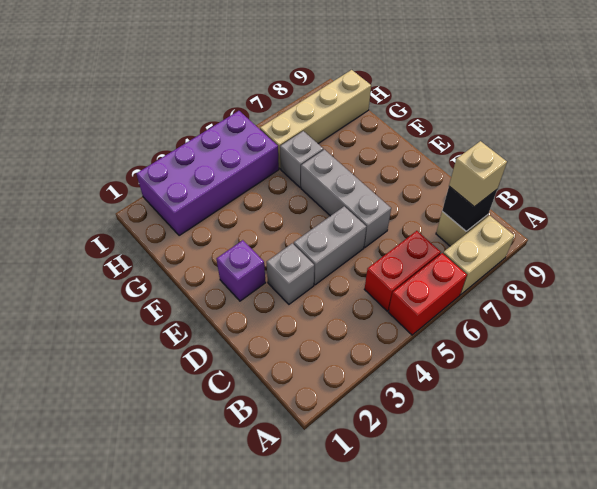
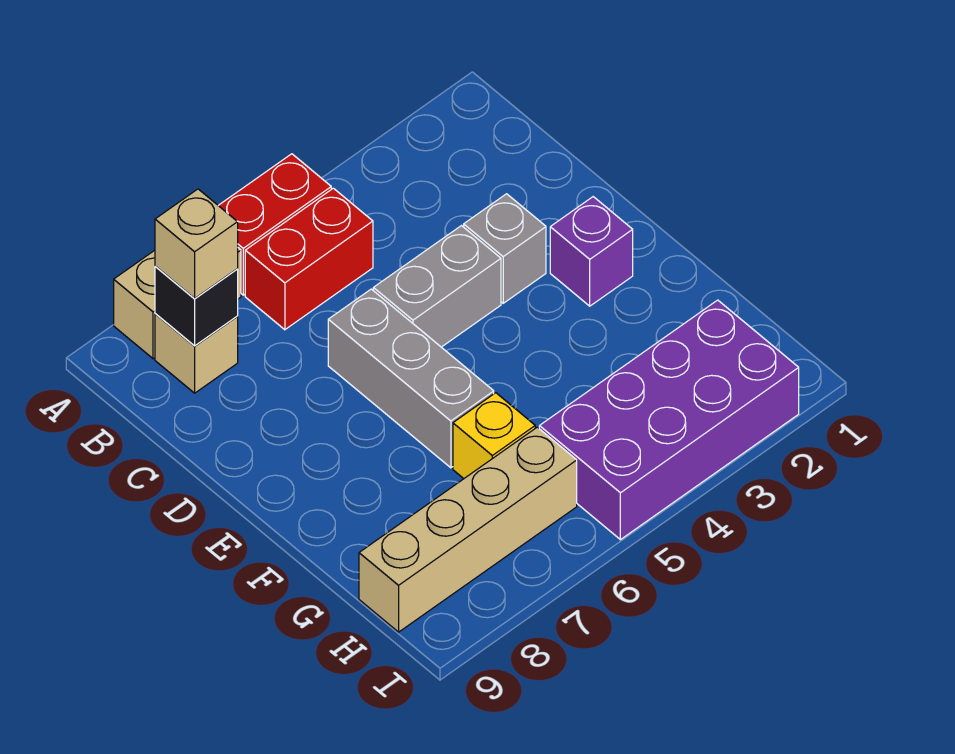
grey brick G6 level 1 -> yellow brick G6 level 1

